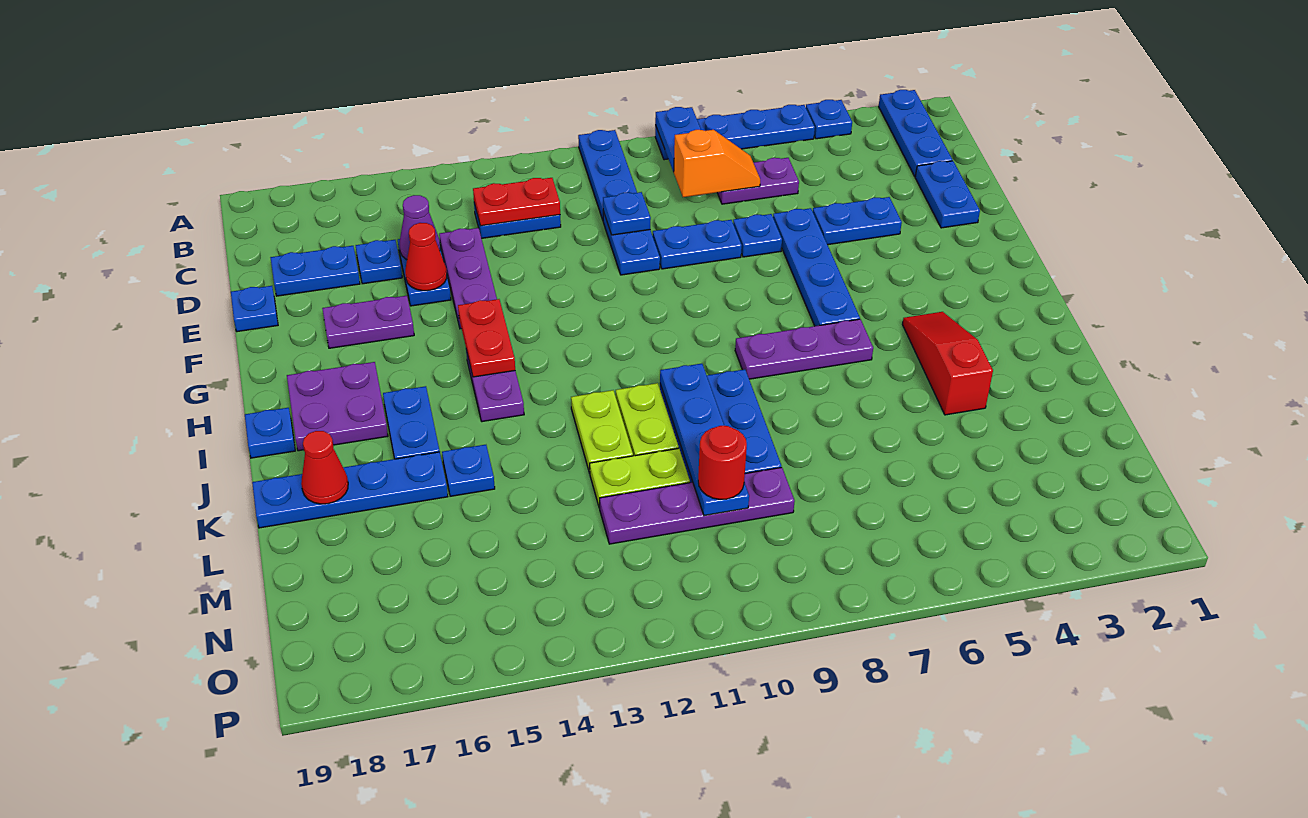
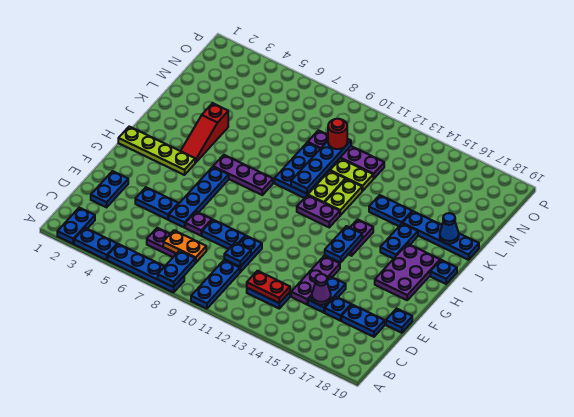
blue plate A2:C2 level 1 -> blue plate A2:B2 level 1
blue plate A4 level 1 -> blue plate A3:A4 level 1
orange slope C7:C8 level 2 top 8 -> orange plate C7:C8 level 2
blue plate E7 level 1 -> purple plate E7 level 1
red cone E15 level 2 -> none
purple plate F16:F17 level 1 -> purple plate I11:I12 level 1
red plate G14:H14 level 2 -> blue plate G14:H14 level 2
none -> lime plate H1:H4 level 1
purple plate H17:I18 level 1 -> purple plate G17:I18 level 1
blue plate K15 level 1 -> blue plate K14:K15 level 1
red cone K18 level 2 -> blue cone K18 level 2

